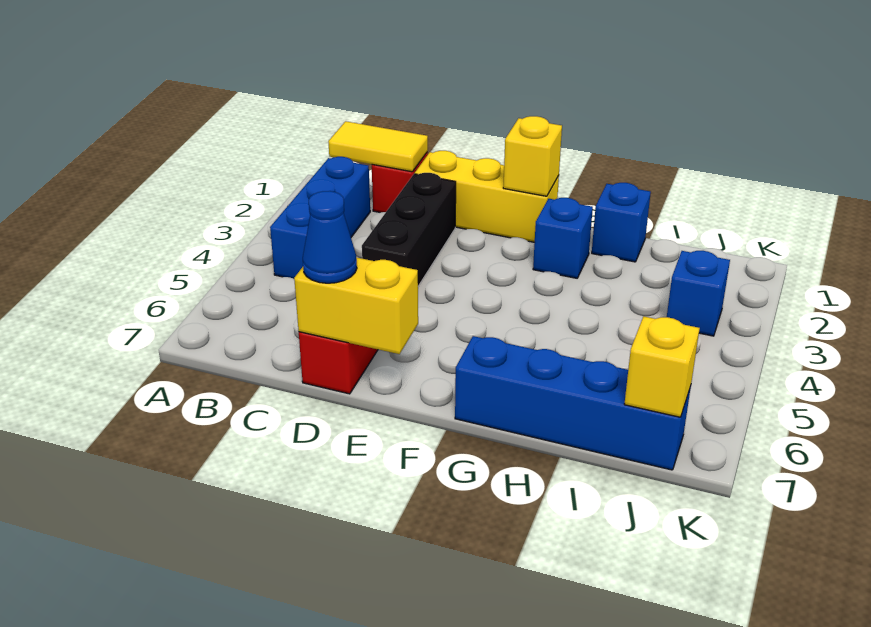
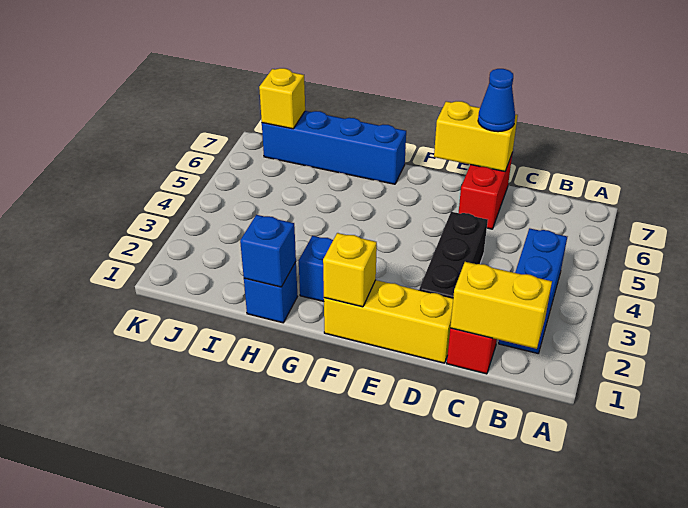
yellow tile B1:C1 level 2 -> yellow brick B1:C1 level 2
blue brick J3 level 1 -> blue brick H1 level 2

